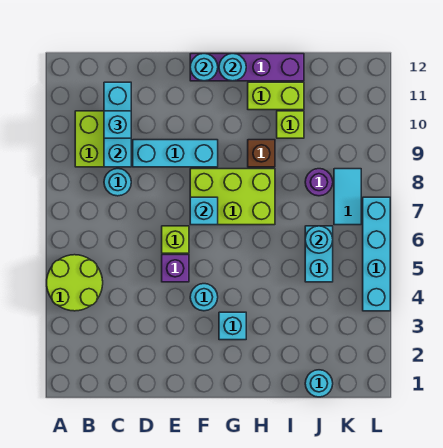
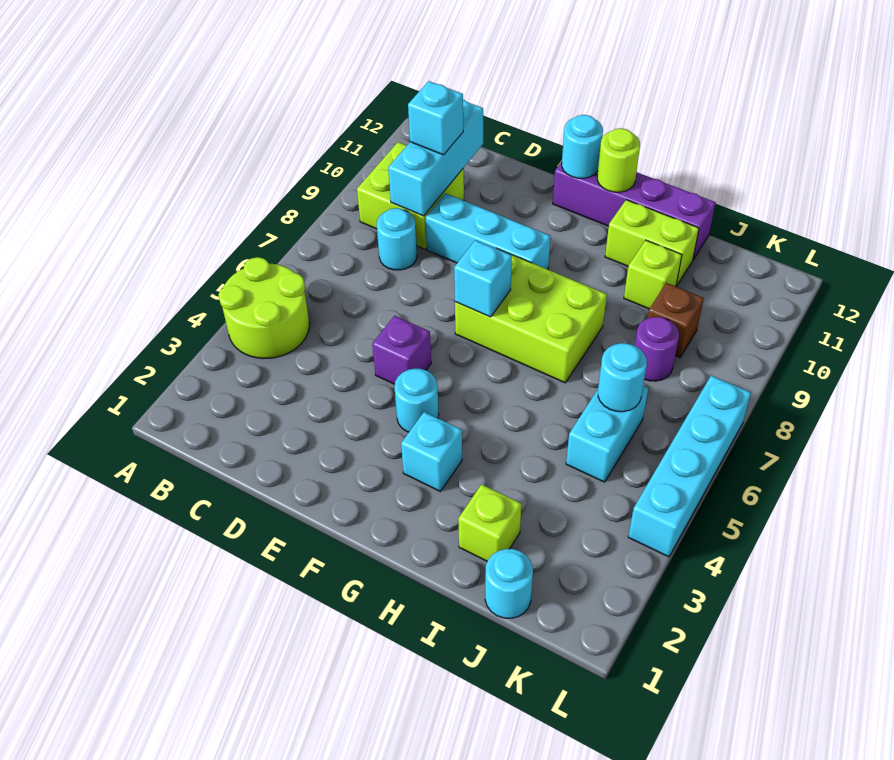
lime brick E6 level 1 -> lime brick I2 level 1
cyan round brick G12 level 2 -> lime round brick G12 level 2
brown brick H9 level 1 -> brown brick J9 level 1
cyan tile K7:K8 level 1 -> none

